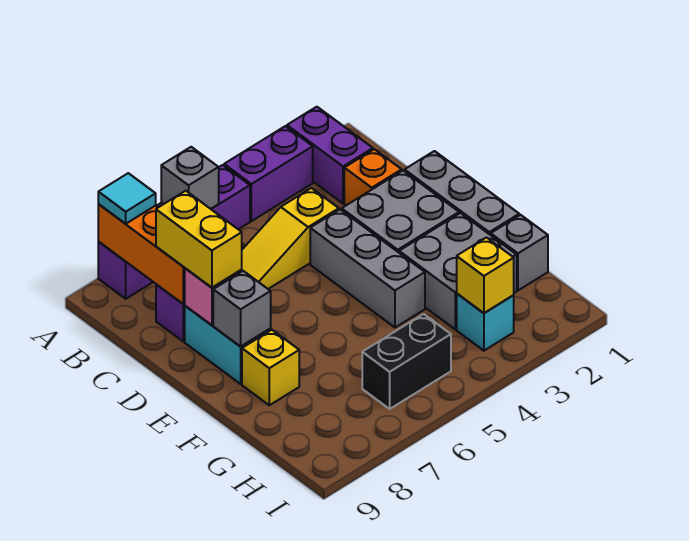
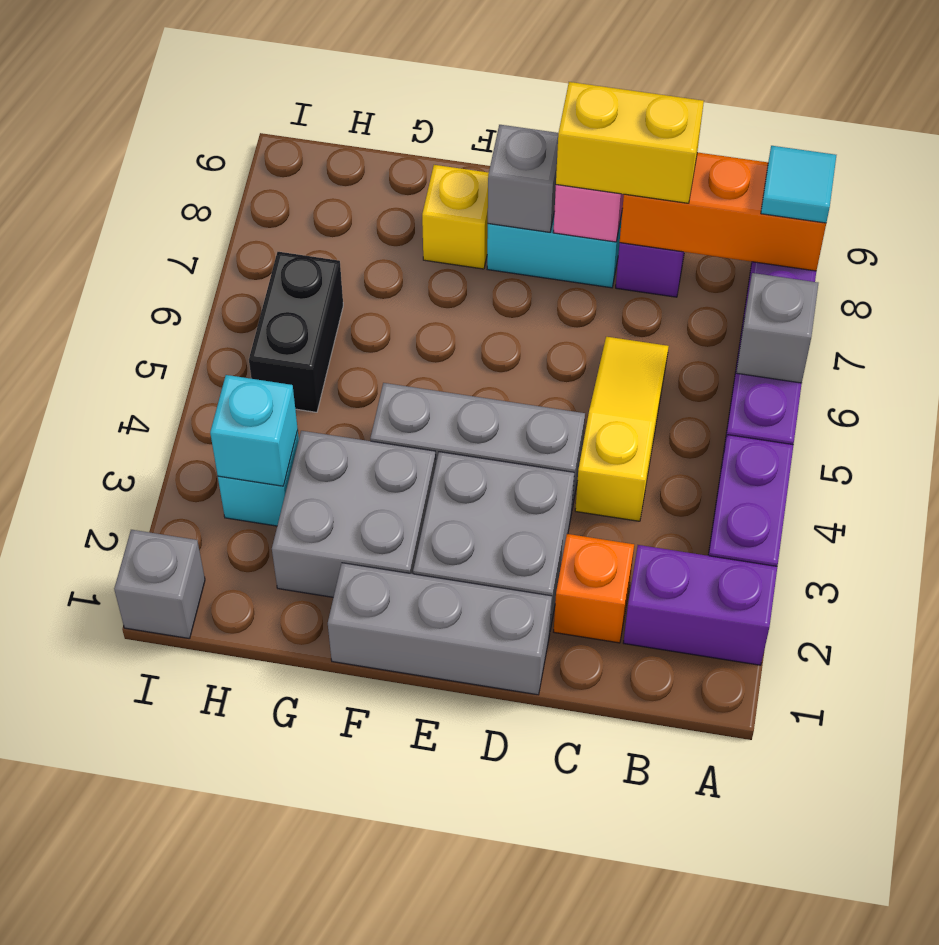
grey brick G1 level 1 -> grey brick I1 level 1
yellow brick H3 level 2 -> cyan brick H3 level 2

